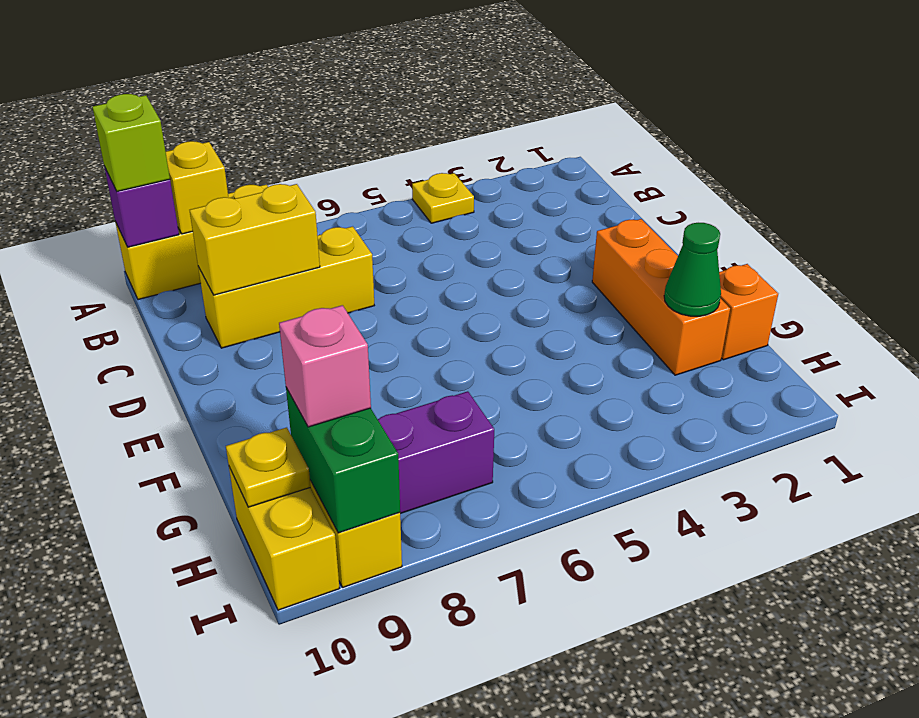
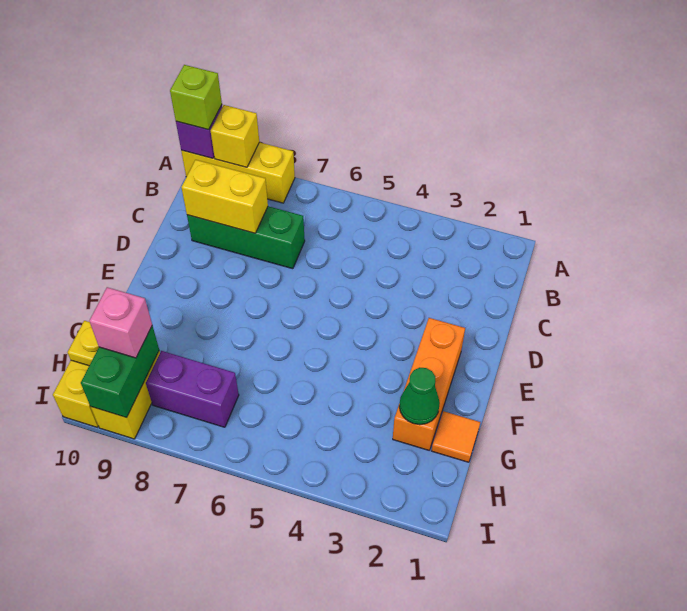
yellow plate A4 level 1 -> none
yellow brick C7:C9 level 1 -> green brick C7:C9 level 1
orange brick G1 level 1 -> orange tile G1 level 1

